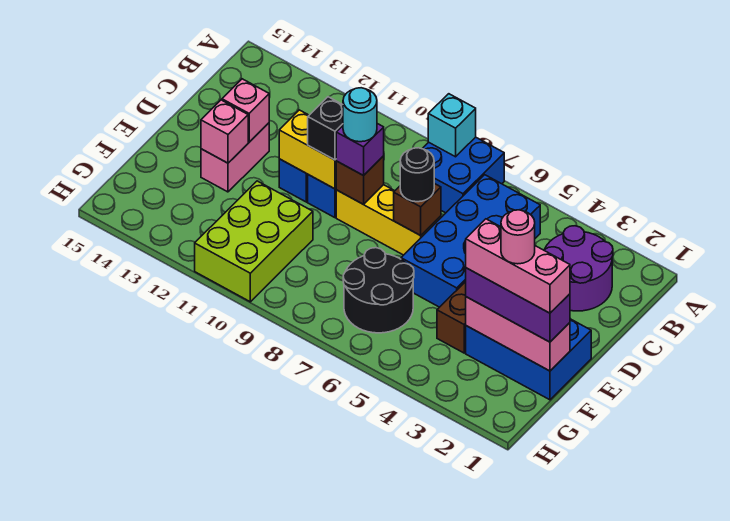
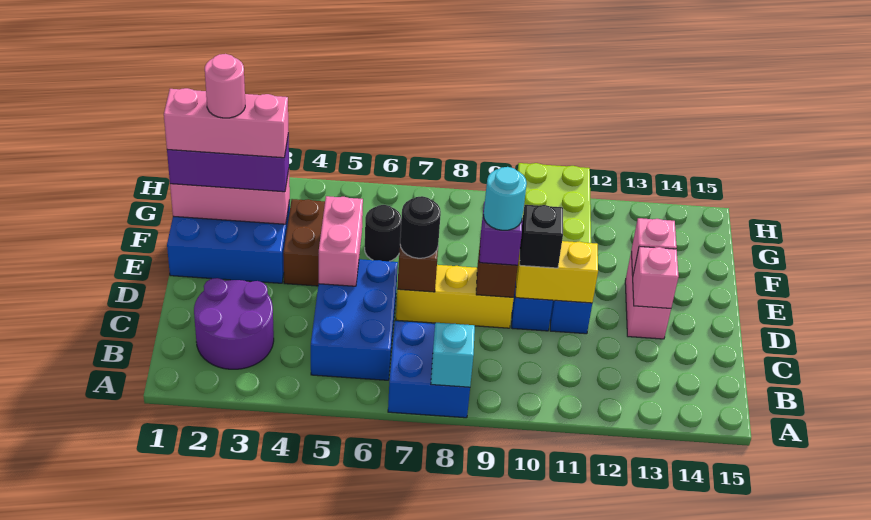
blue brick B5:E6 level 1 -> blue brick B5:D6 level 1
none -> pink brick D5:E5 level 2
black round brick F6:G7 level 1 -> black round brick F6 level 1

